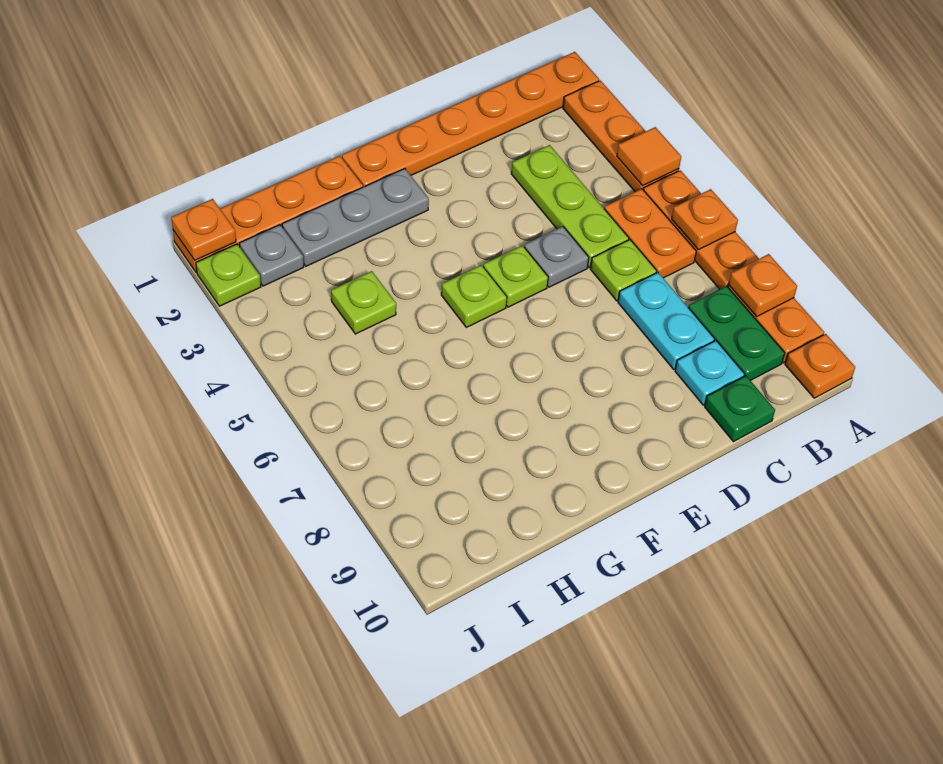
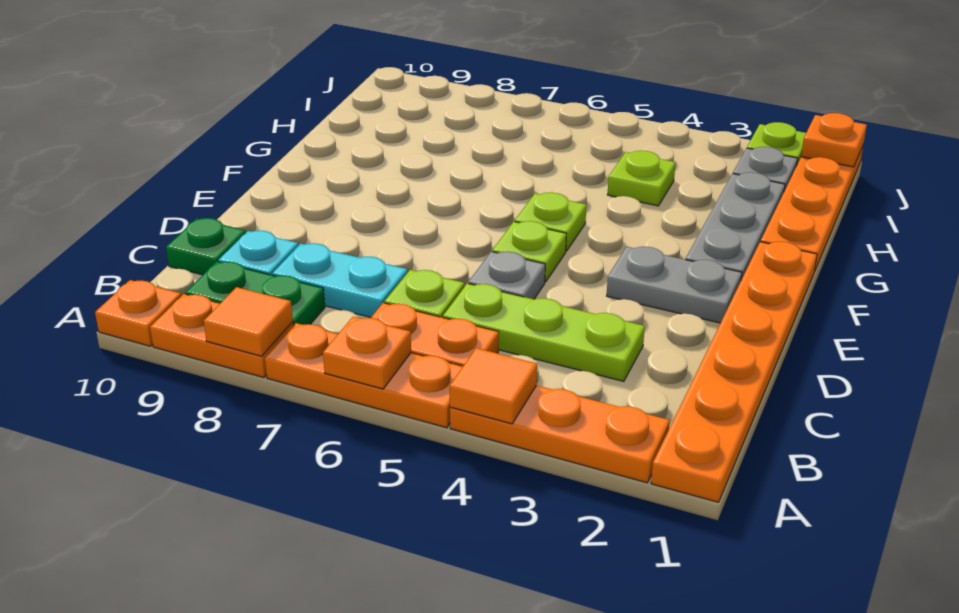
orange plate A8 level 2 -> orange tile A8 level 2
none -> grey plate E2:E3 level 1

